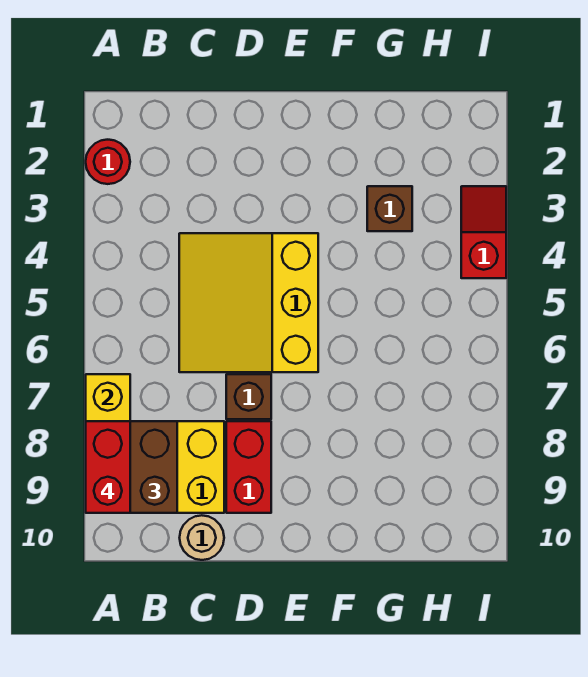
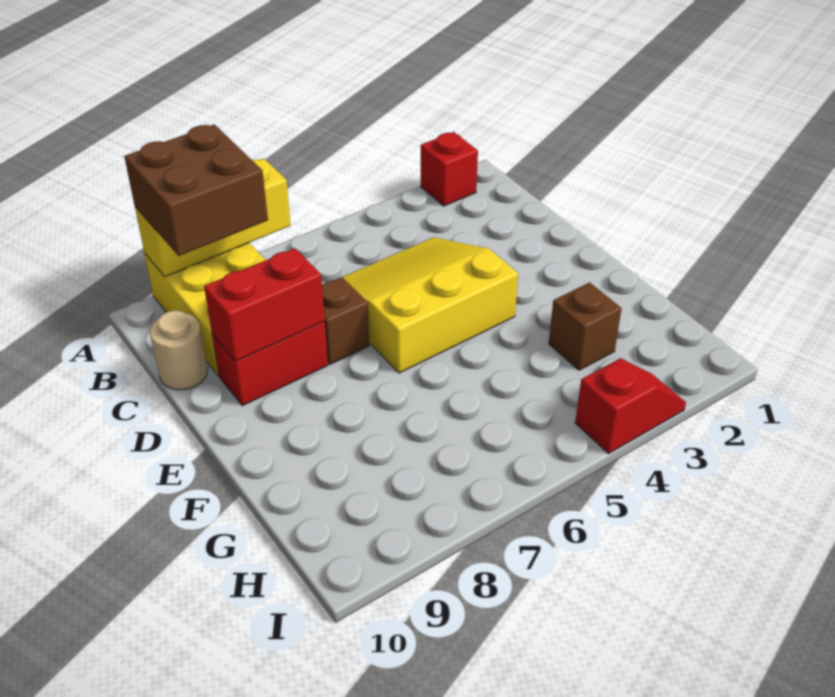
red round brick A2 level 1 -> red brick A2 level 1
red brick A8:A9 level 4 -> red brick D8:D9 level 2

